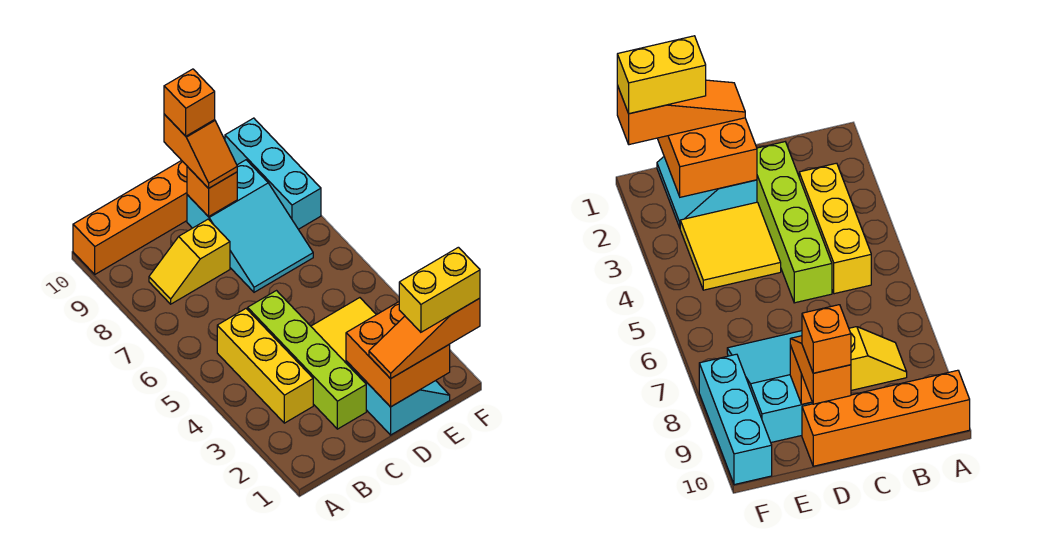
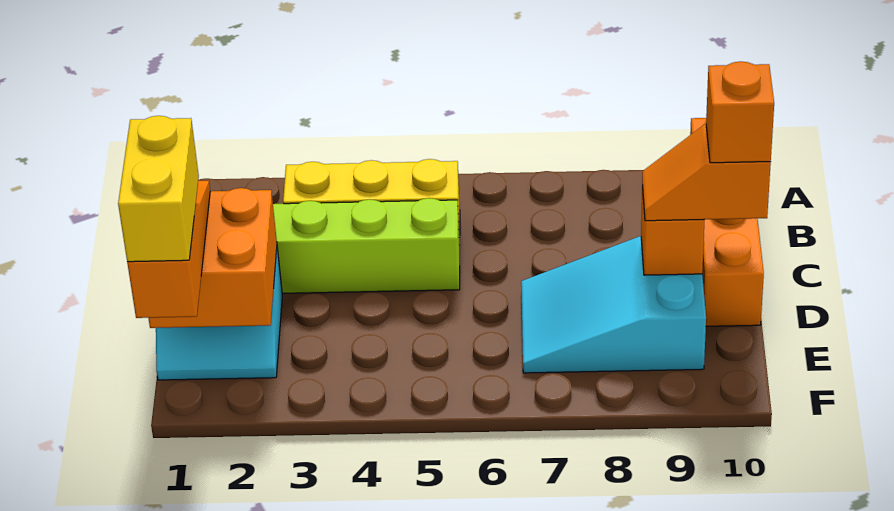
yellow slope B8:C8 level 1 top C -> none
yellow tile D3:E4 level 1 -> none
cyan brick F8:F10 level 1 -> none

